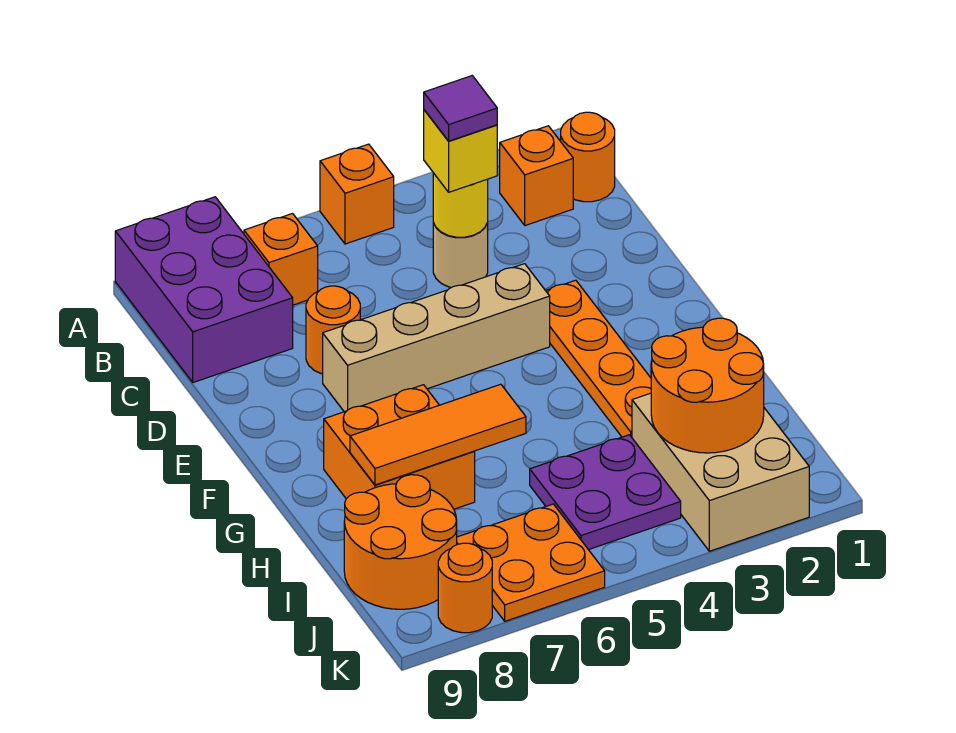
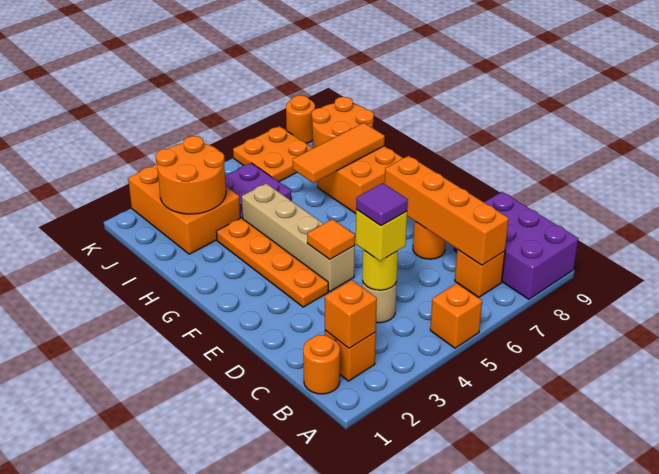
none -> orange brick B2 level 2
none -> orange brick B7:E7 level 2
tan brick E4:E7 level 1 -> tan brick E4:H4 level 1
none -> orange tile E4 level 2
tan brick I2:K3 level 1 -> orange brick I2:K3 level 1

